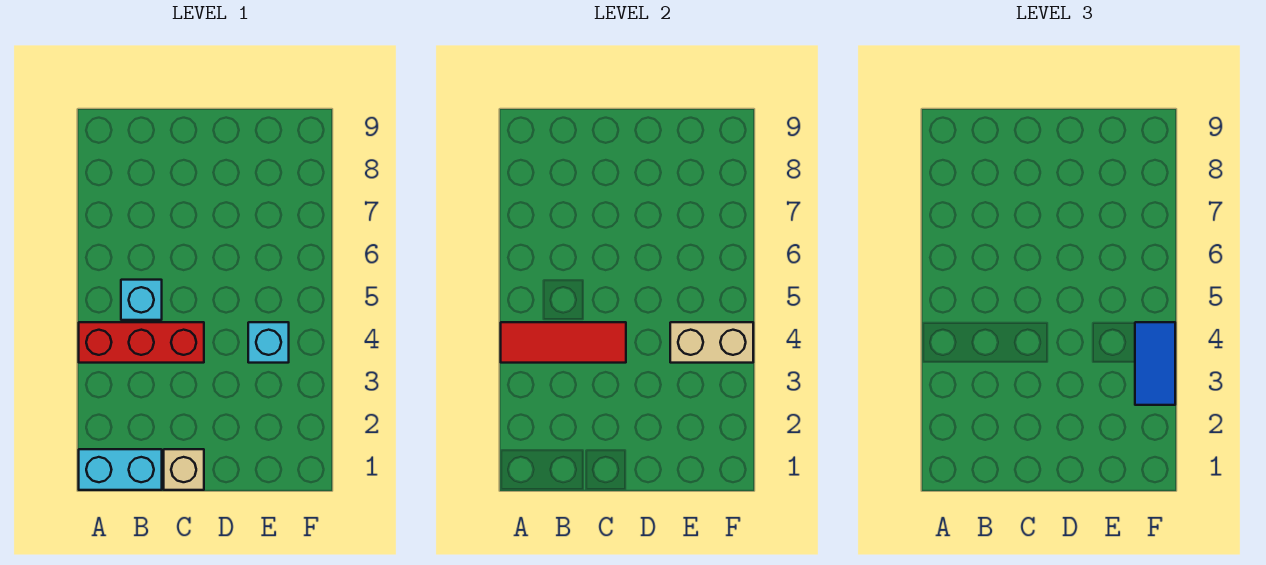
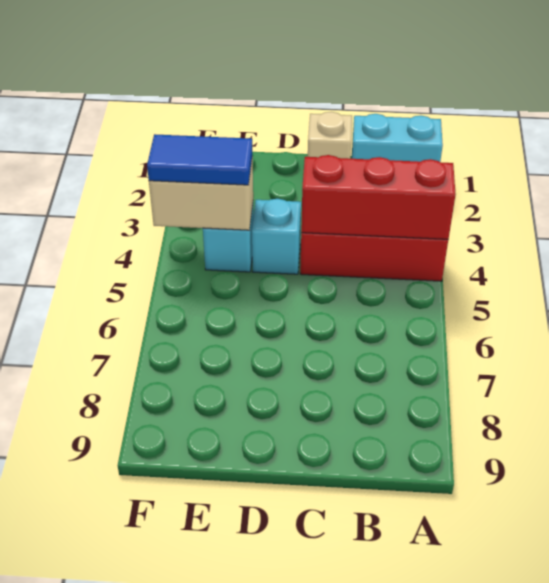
red tile A4:C4 level 2 -> red brick A4:C4 level 2
cyan brick B5 level 1 -> cyan brick D4 level 1
blue tile F3:F4 level 3 -> blue tile E4:F4 level 3

